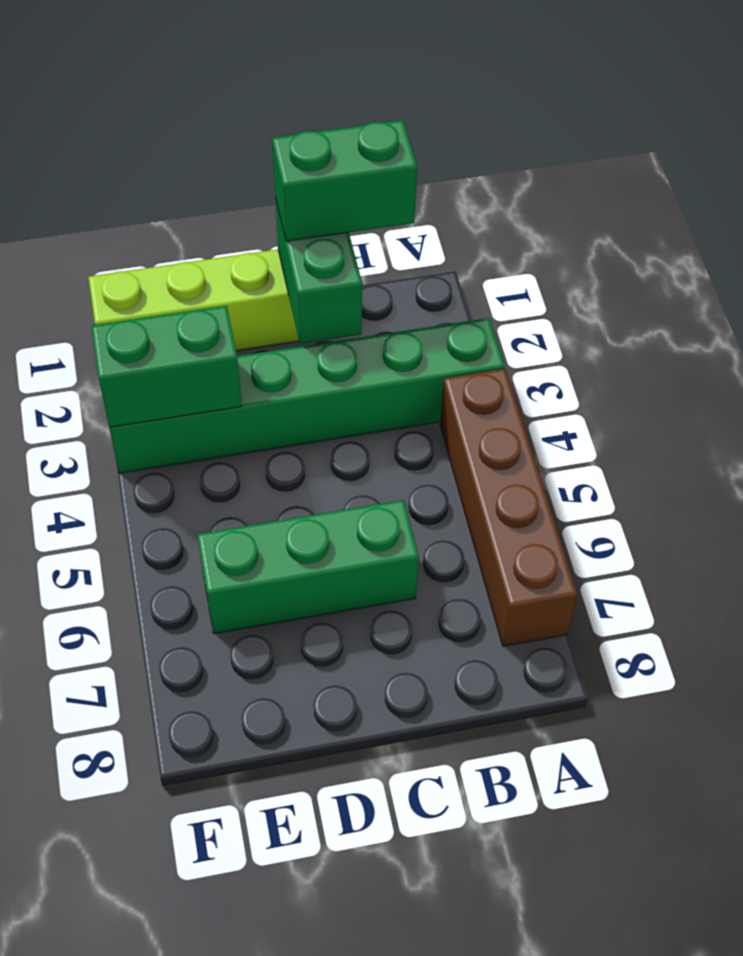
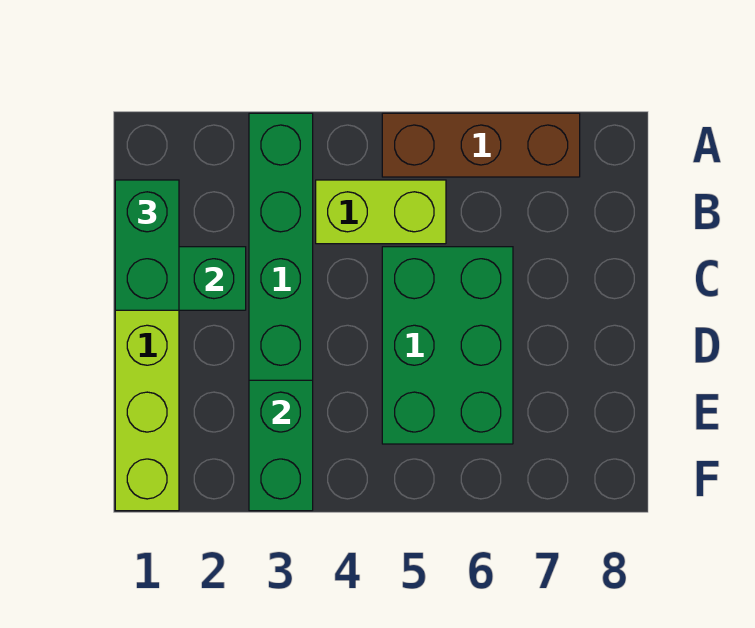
brown brick A4:A7 level 1 -> brown brick A5:A7 level 1
none -> lime brick B4:B5 level 1
green brick C6:E6 level 1 -> green brick C5:E6 level 1

